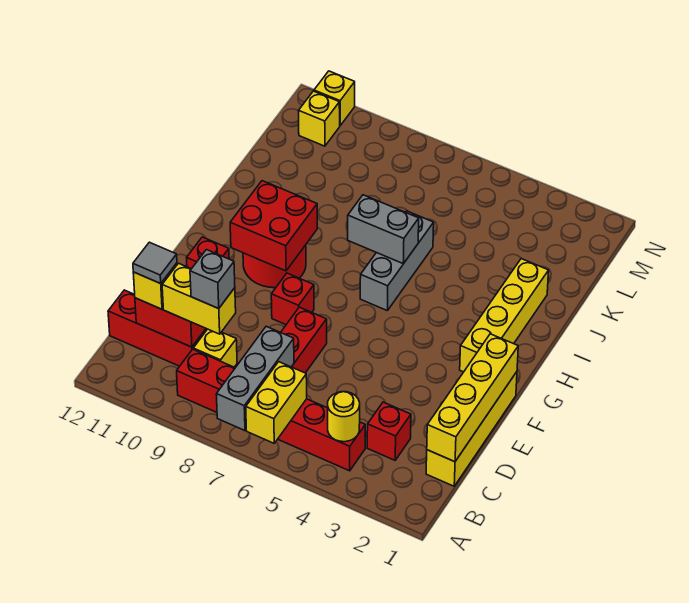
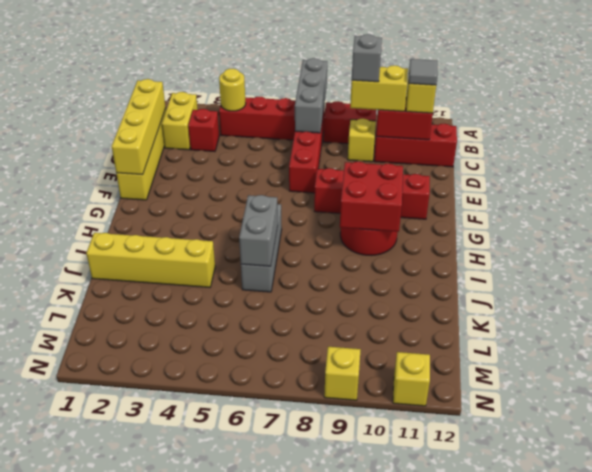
yellow brick A6:B6 level 2 -> yellow brick B2:C2 level 1
yellow brick G2:J2 level 1 -> yellow brick J1:J4 level 1
grey brick I6:I7 level 2 -> grey brick I6:J6 level 2
yellow brick M11 level 1 -> yellow brick N9 level 1

